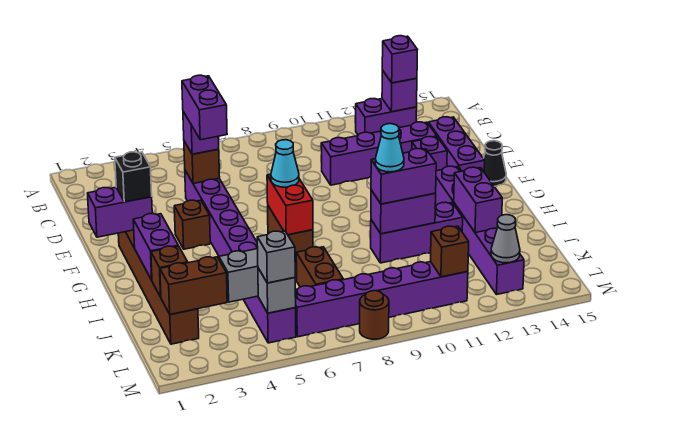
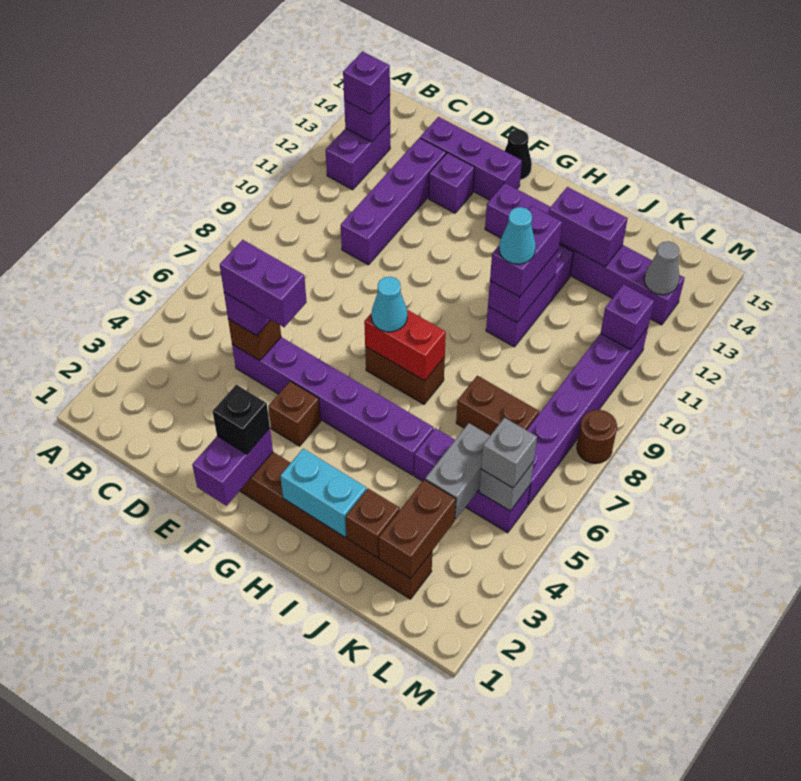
purple brick H2:I2 level 2 -> cyan brick H2:I2 level 2
brown brick L11 level 2 -> purple brick L11 level 2

